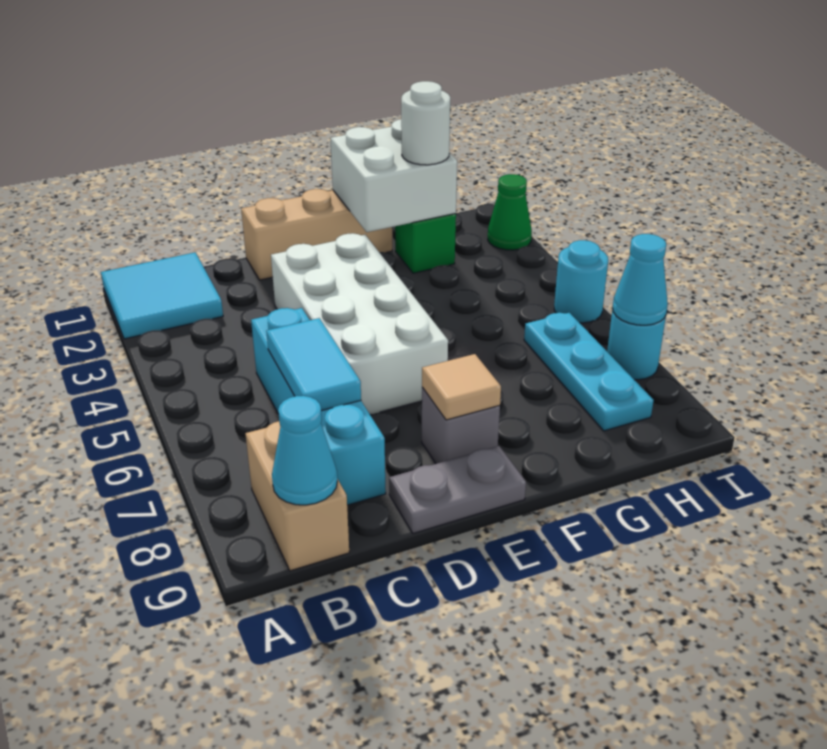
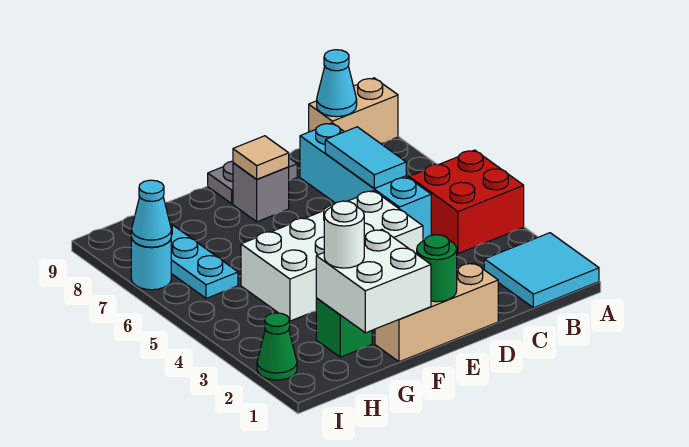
none -> red brick A4:B5 level 1
tan brick B8:B9 level 1 -> tan brick A9:B9 level 1
white brick D3:E6 level 1 -> white brick D4:G5 level 1
none -> green round brick E1 level 2
cyan round brick I5 level 1 -> none

